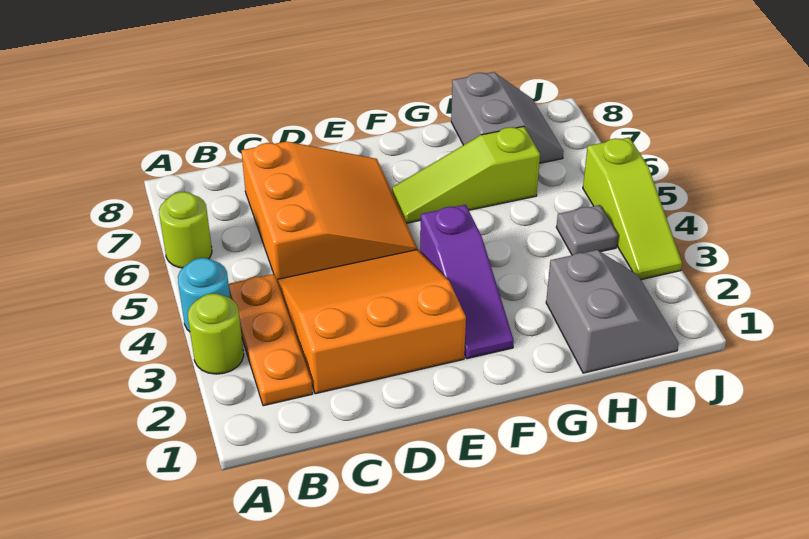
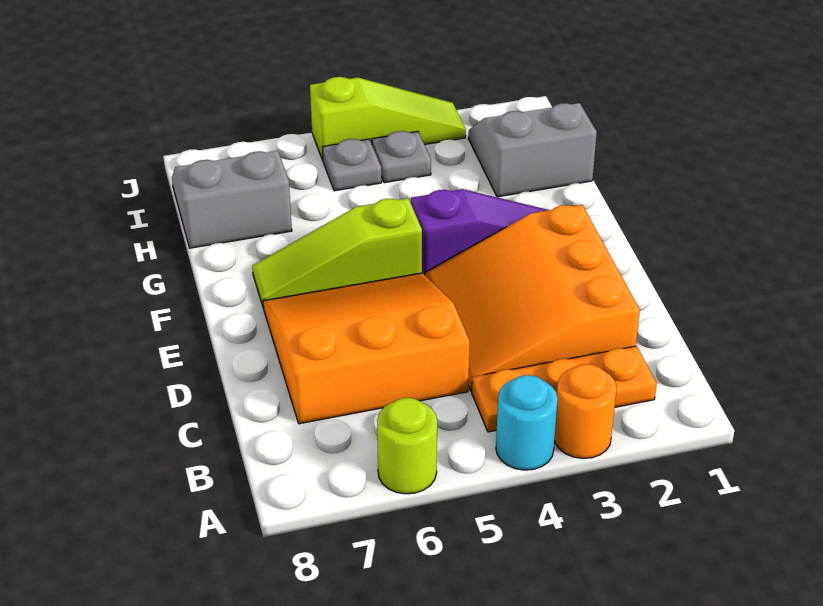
lime round brick A3 level 1 -> orange round brick A3 level 1
lime slope F6:H6 level 1 top H -> lime slope F5:F7 level 1 top 5
none -> grey plate I5 level 1

